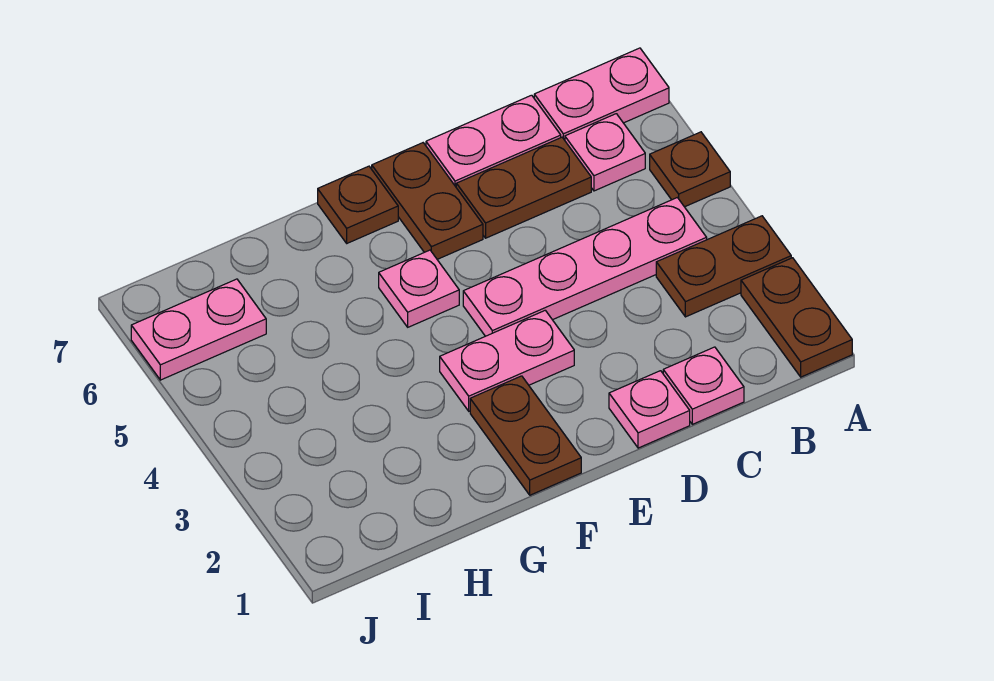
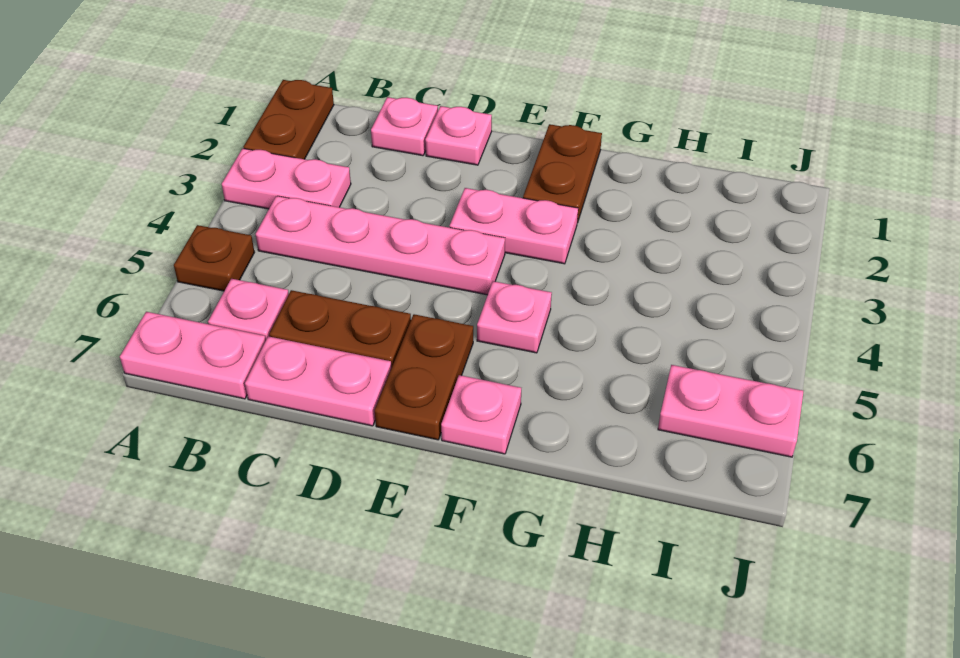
brown plate A3:B3 level 1 -> pink plate A3:B3 level 1
brown plate F7 level 1 -> pink plate F7 level 1

